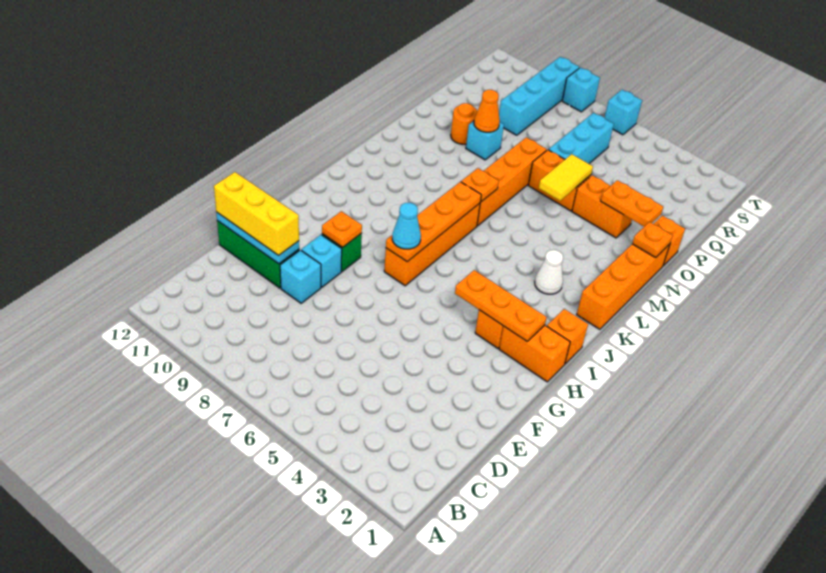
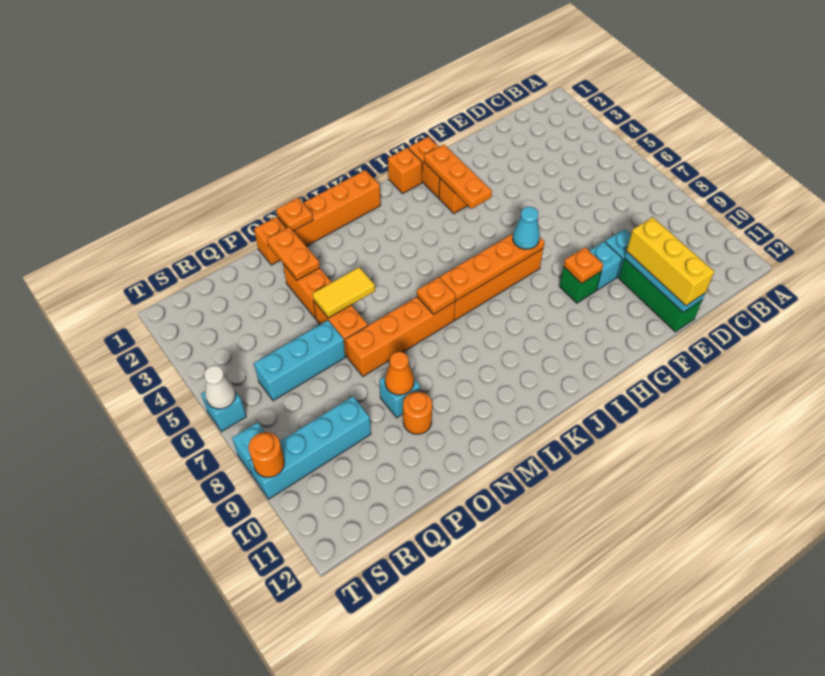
white cone K3 level 1 -> white cone T6 level 2
none -> orange round brick T9 level 2

